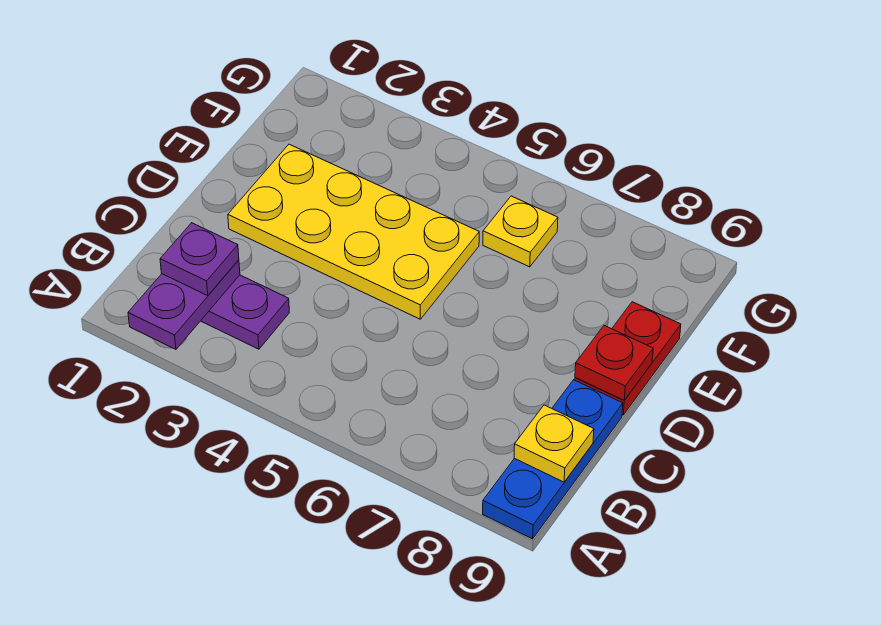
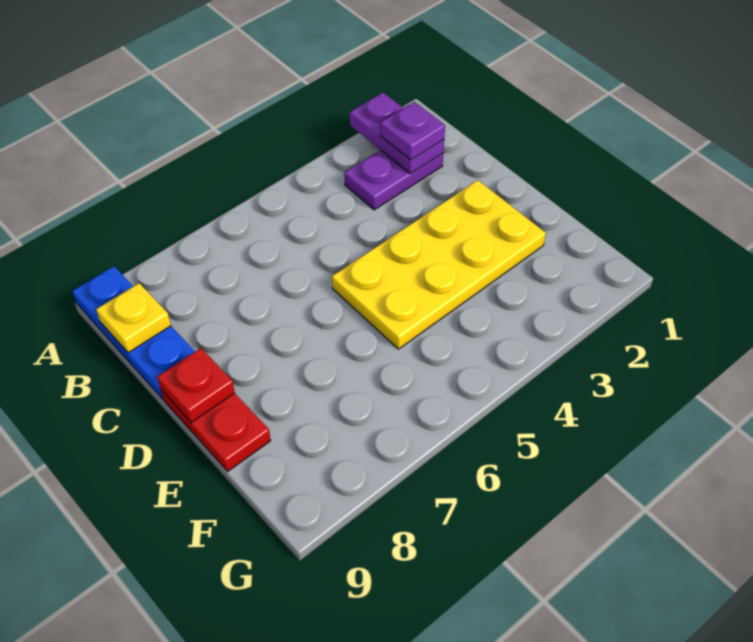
yellow plate F6 level 1 -> none

